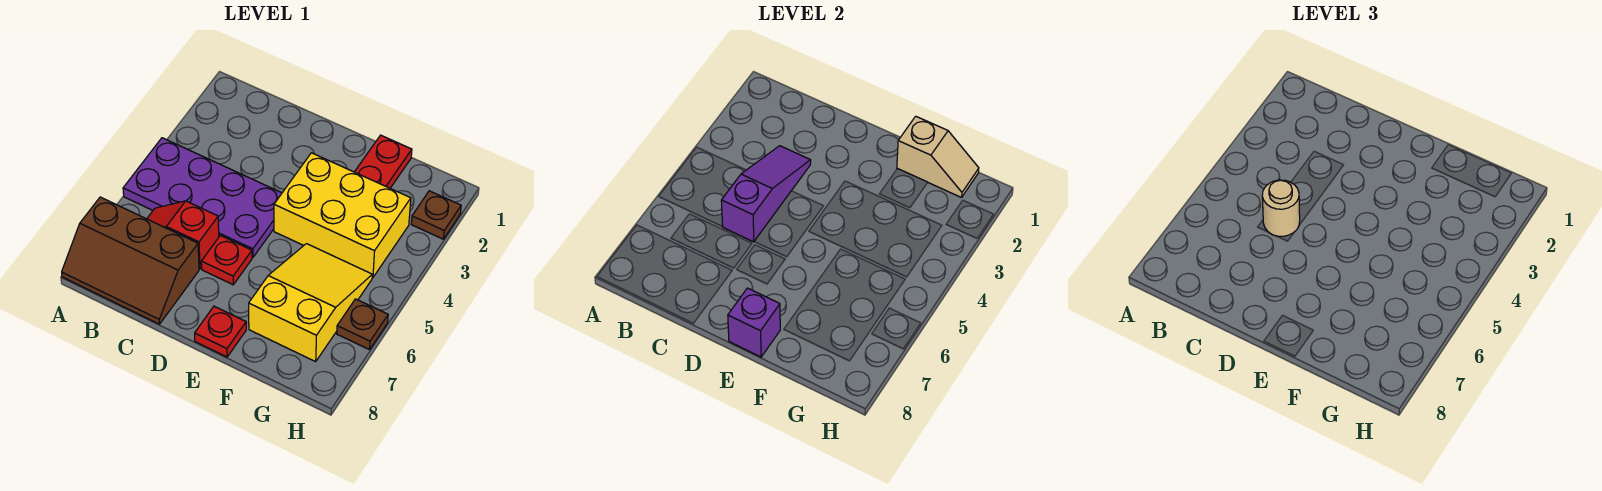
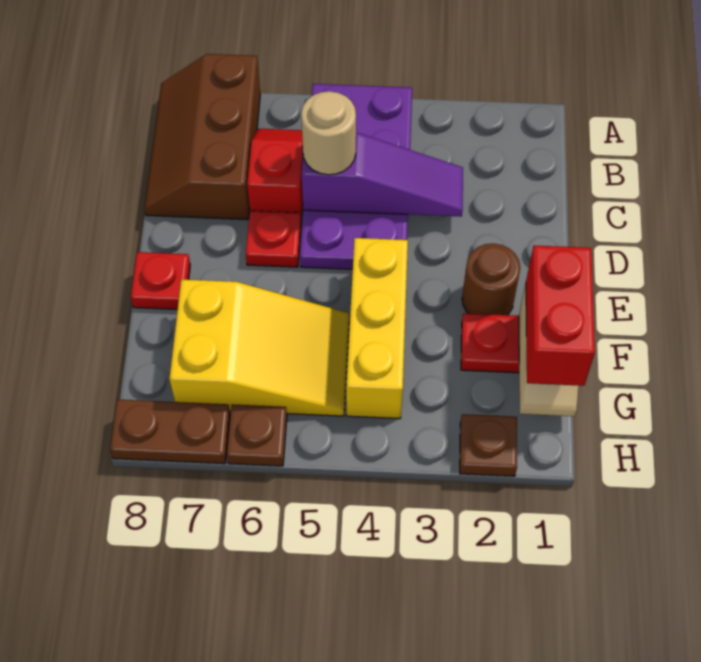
none -> brown round brick E2 level 1
yellow brick E3:G4 level 1 -> yellow brick E4:G4 level 1
purple brick E8 level 2 -> none
none -> red brick F1:G1 level 3
none -> brown plate H7:H8 level 1

